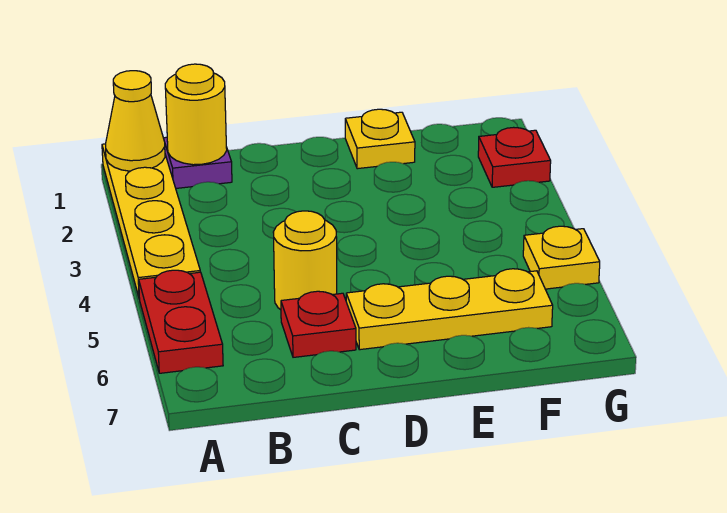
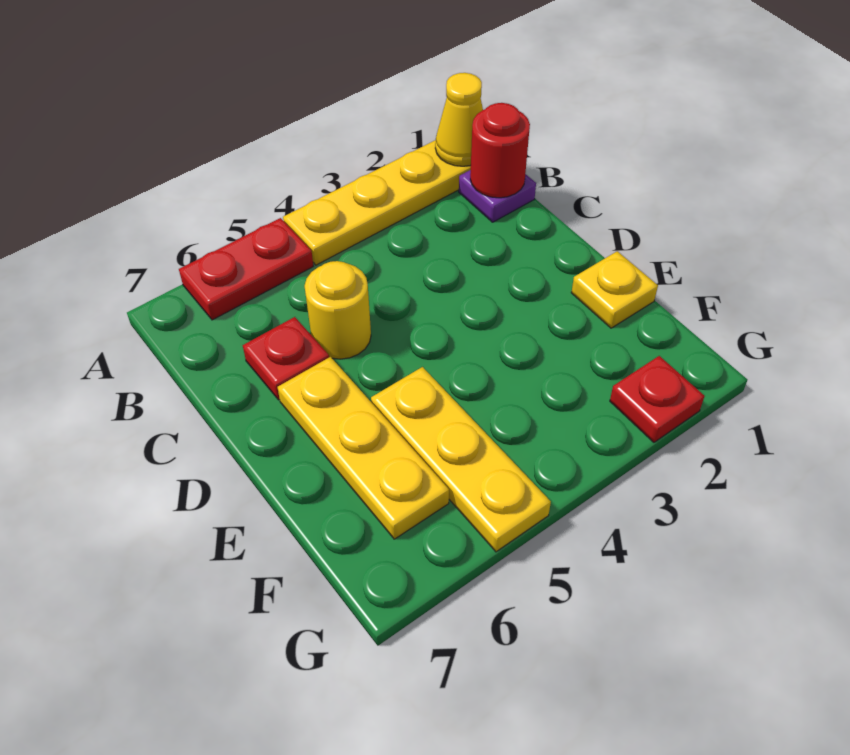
yellow round brick B1 level 2 -> red round brick B1 level 2
yellow plate G5 level 1 -> yellow plate E5:G5 level 1

